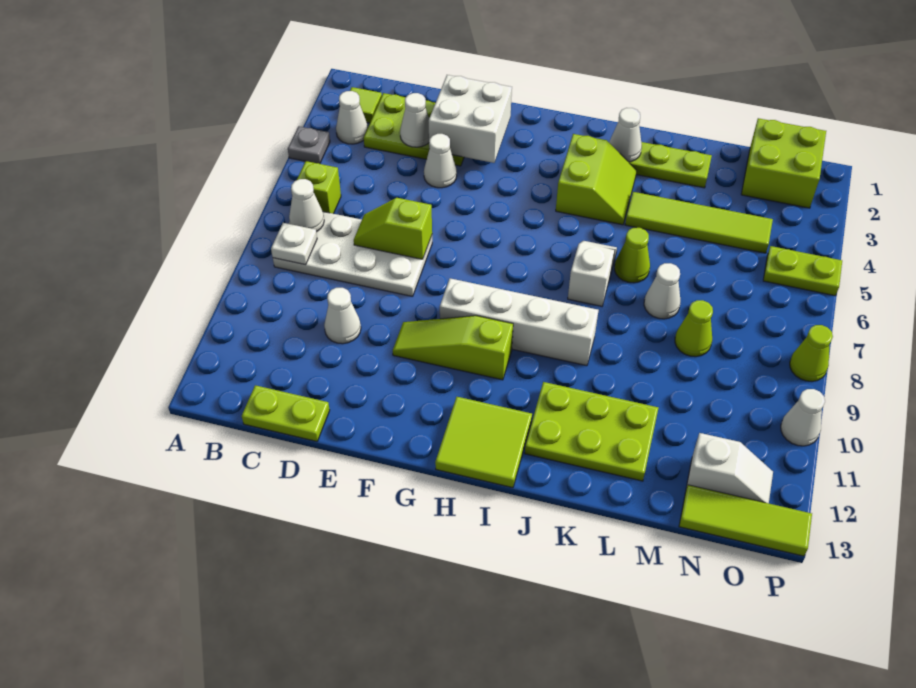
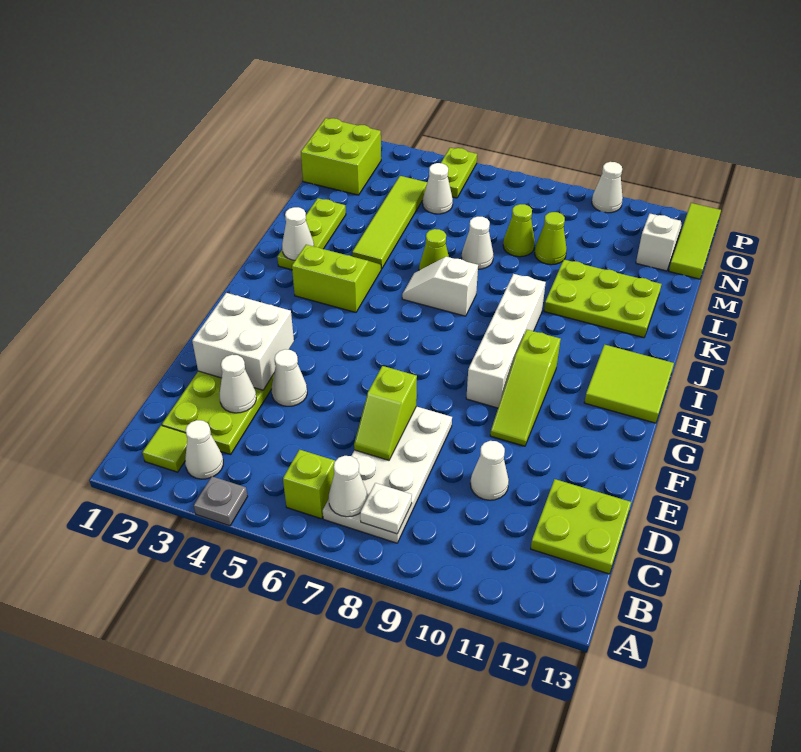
lime plate C13:D13 level 1 -> lime plate C12:D13 level 1
lime plate J11:L12 level 1 -> lime plate K10:L12 level 1
none -> white cone N5 level 1
lime cone P8 level 1 -> lime cone M9 level 1

